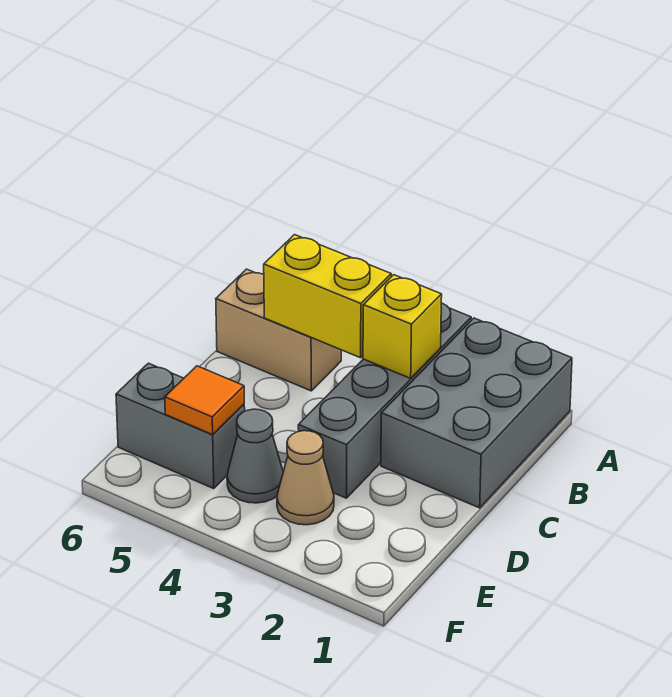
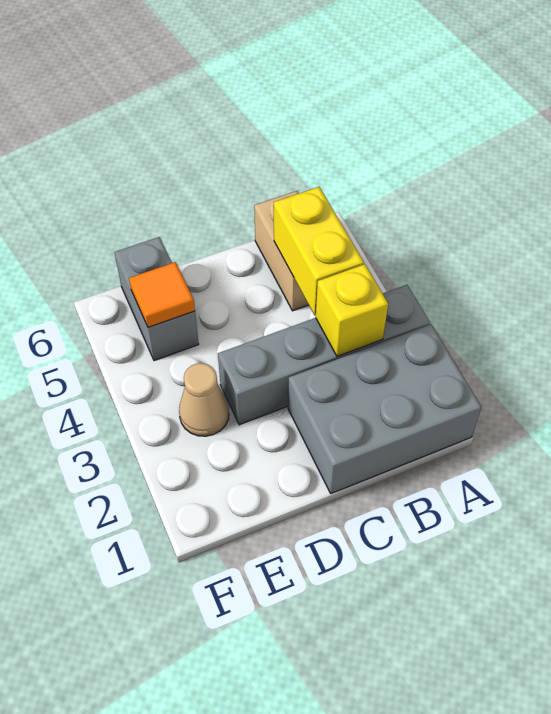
grey cone E4 level 1 -> none

